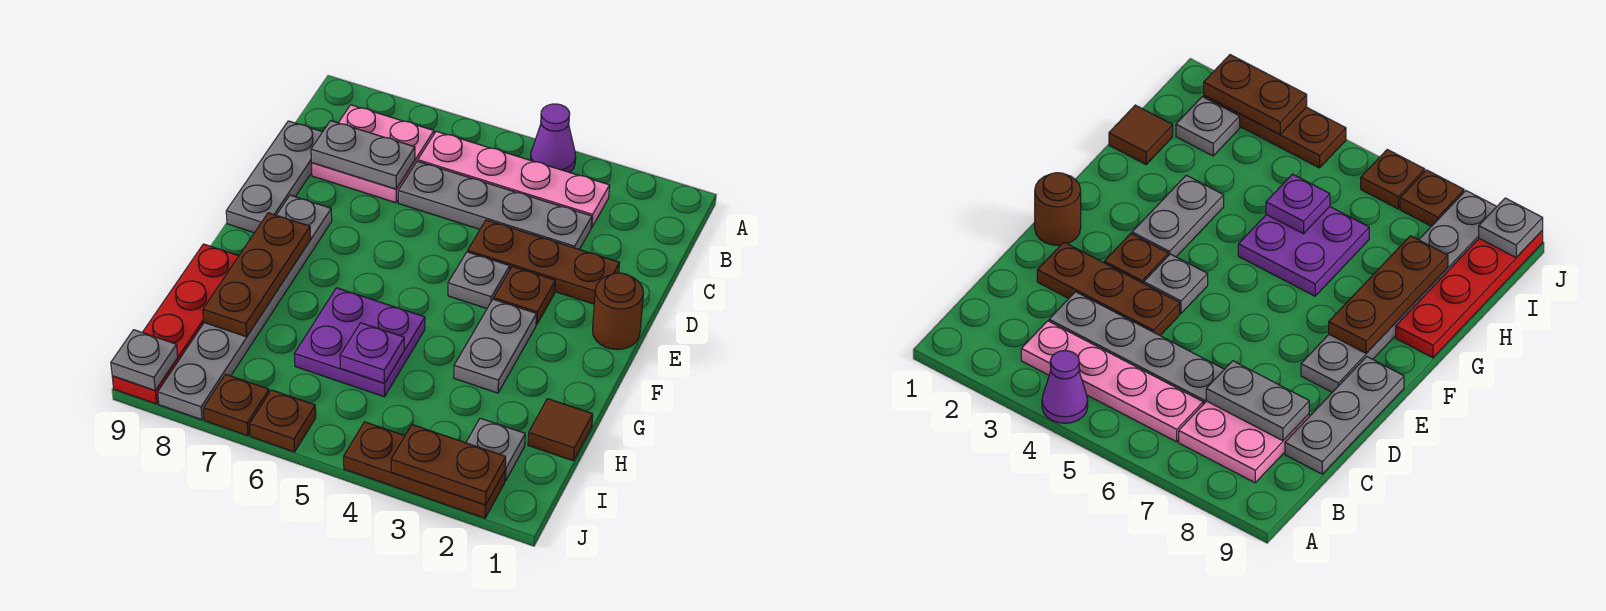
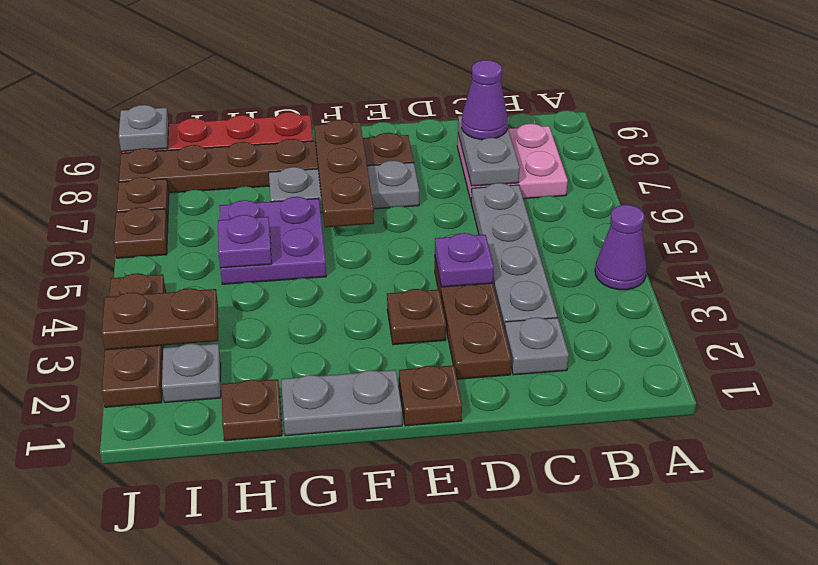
pink plate B3:B6 level 1 -> none
none -> purple cone C8 level 3
grey plate C9:E9 level 1 -> grey plate E7:G7 level 1
none -> purple plate D4 level 2
brown round brick E1 level 1 -> brown plate E1 level 1
grey plate E4 level 1 -> grey plate C2 level 1
grey plate E8:J8 level 1 -> brown plate E8:J8 level 1
grey plate F3:G3 level 1 -> grey plate F1:G1 level 1
brown plate F8:H8 level 2 -> brown plate F6:F8 level 2
brown tile H1 level 1 -> brown plate H1 level 1
brown plate J2:J3 level 2 -> brown plate I3:J3 level 2

